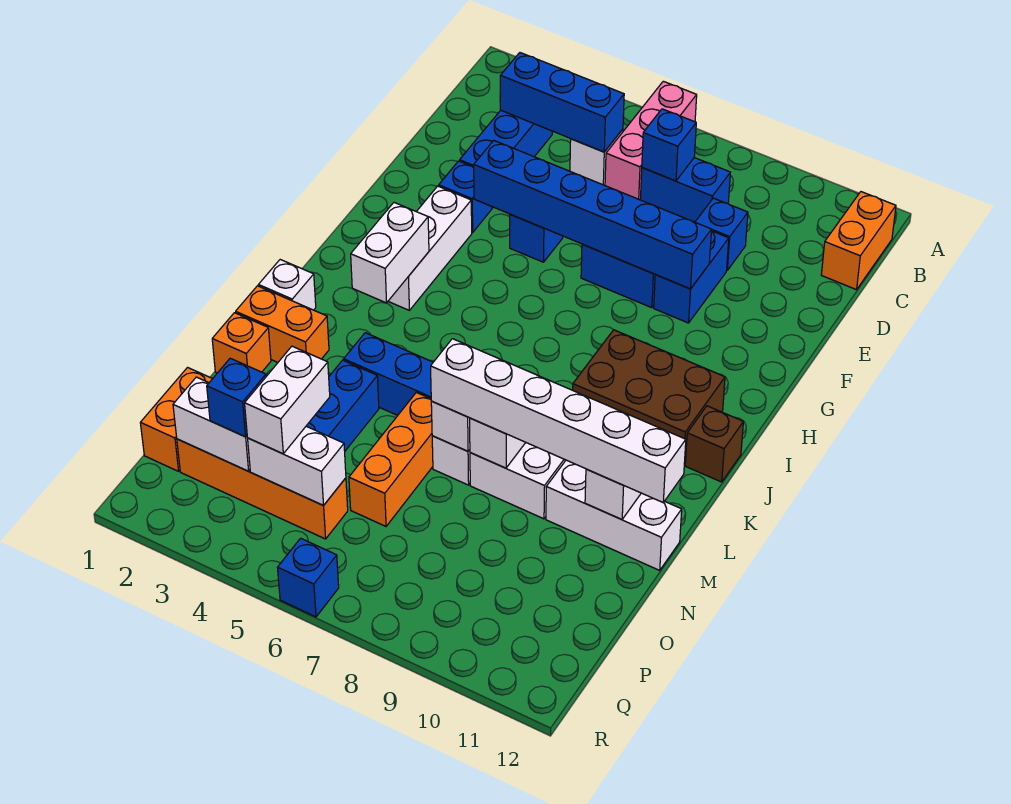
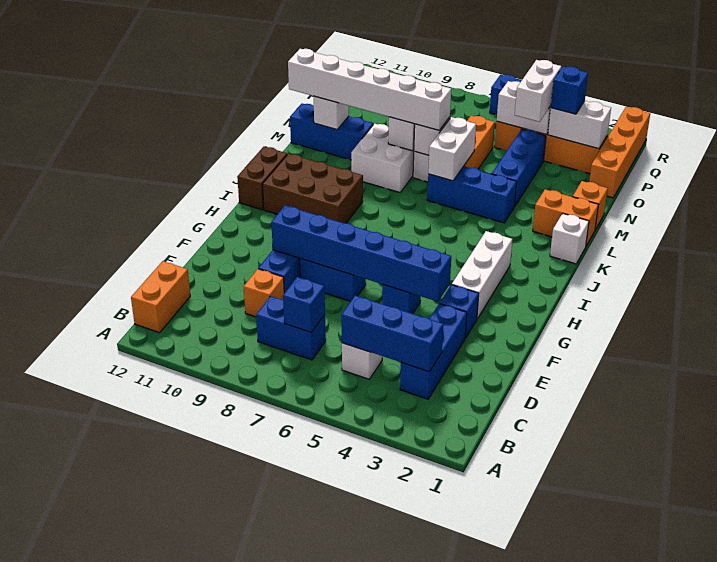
pink brick A6:C6 level 1 -> none
blue brick D9 level 1 -> orange brick D9 level 1
white brick I3:J3 level 2 -> white brick L6:M6 level 2
brown brick J12 level 1 -> brown brick I12:J12 level 1
white brick M10:M12 level 1 -> blue brick M10:M12 level 1
orange brick O1:P1 level 1 -> orange brick O1:R1 level 1

